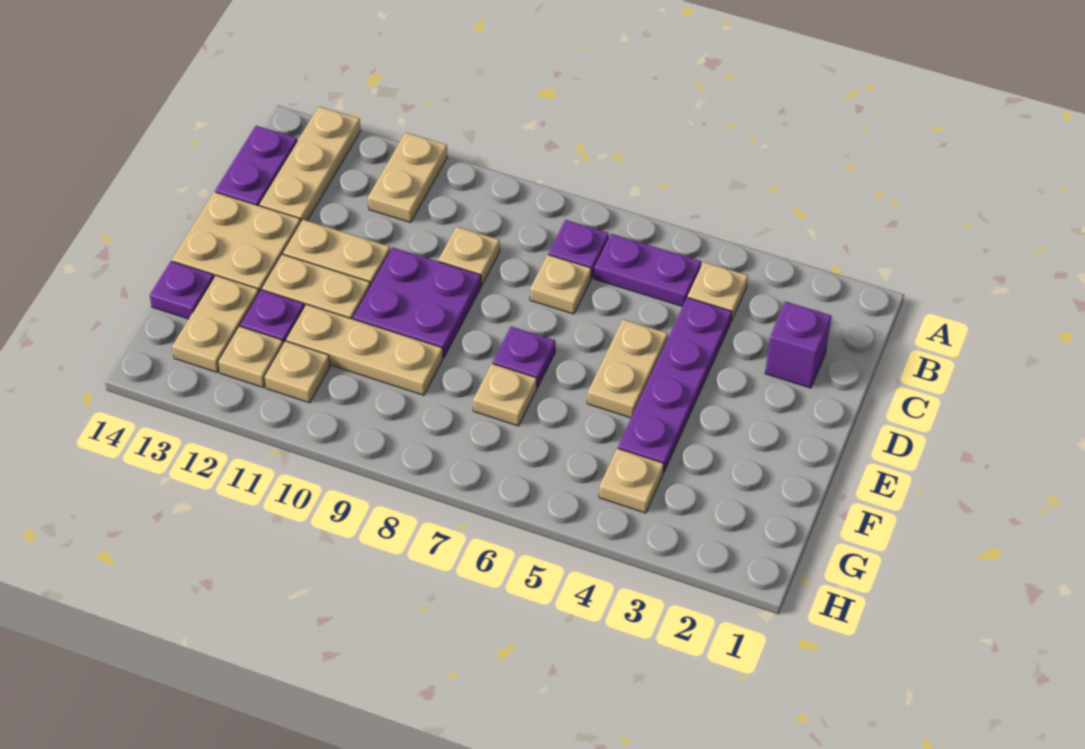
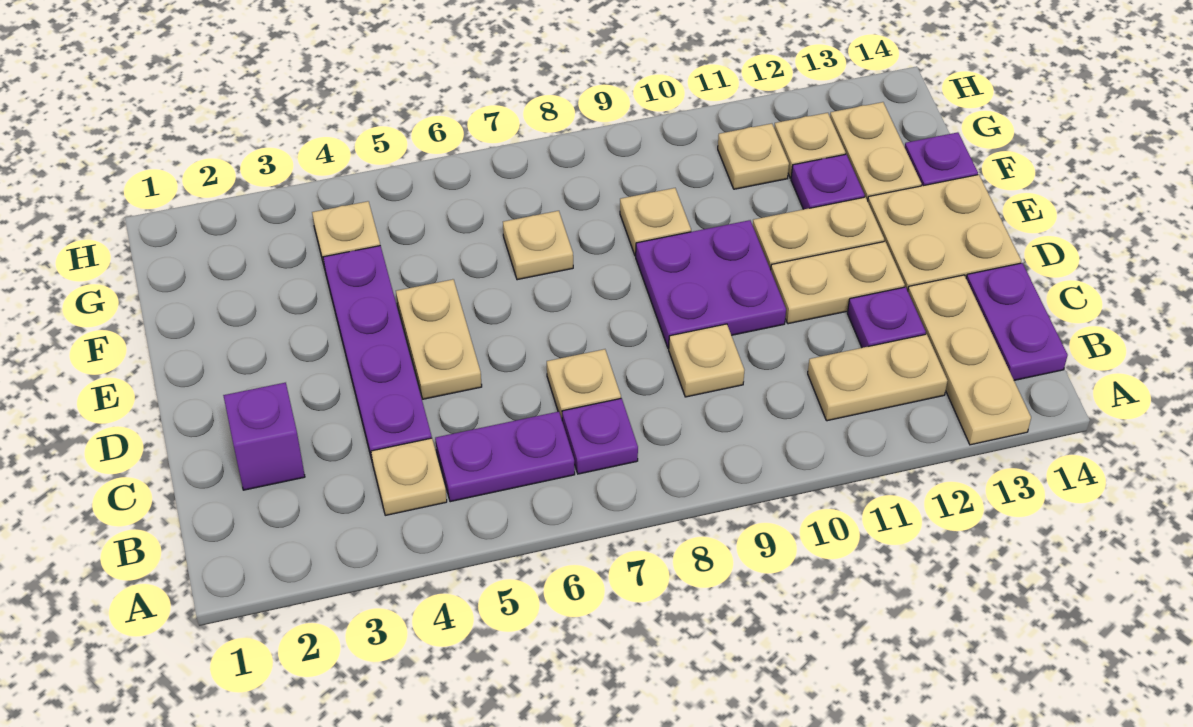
tan plate A11:B11 level 1 -> tan plate B11:B12 level 1
purple plate E7 level 1 -> purple plate C12 level 1
tan plate F9:F11 level 1 -> tan plate F9 level 1

